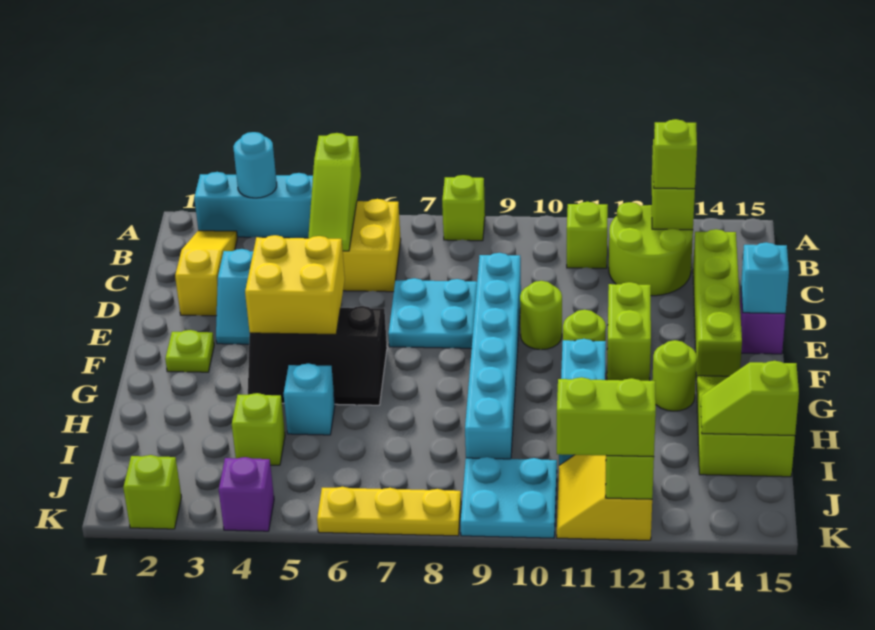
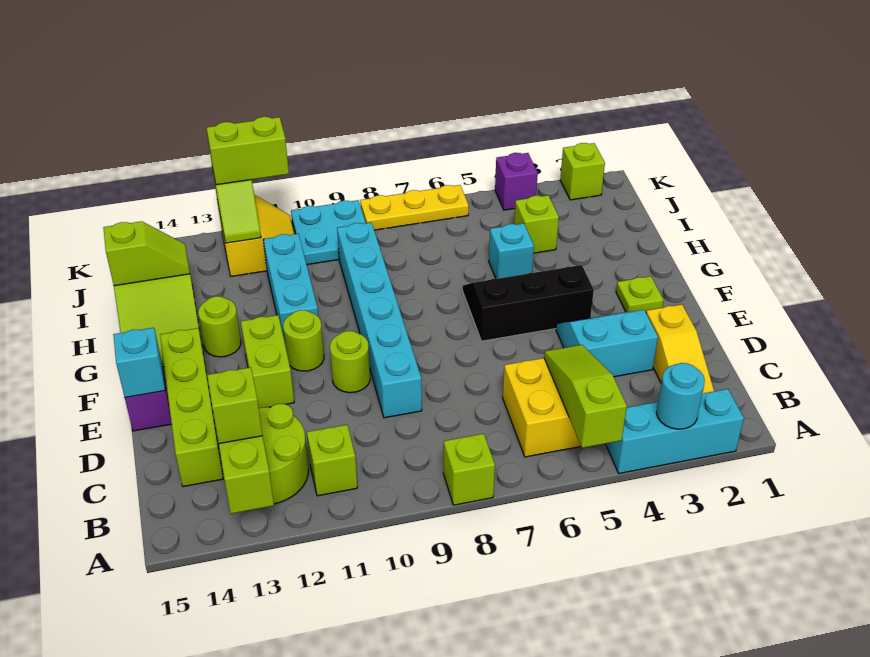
cyan plate D7:E8 level 1 -> none
yellow brick E4:F5 level 2 -> none

